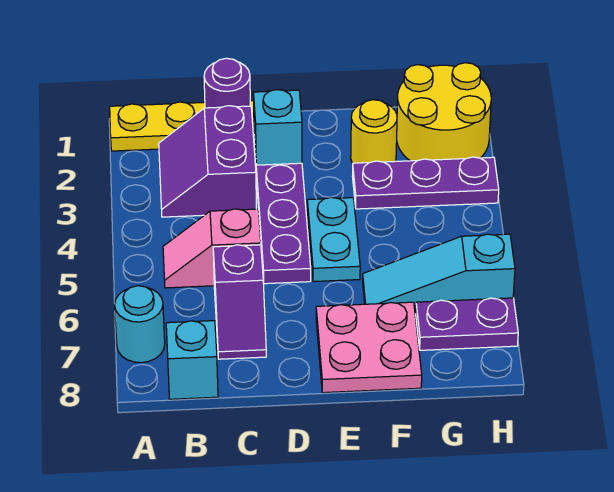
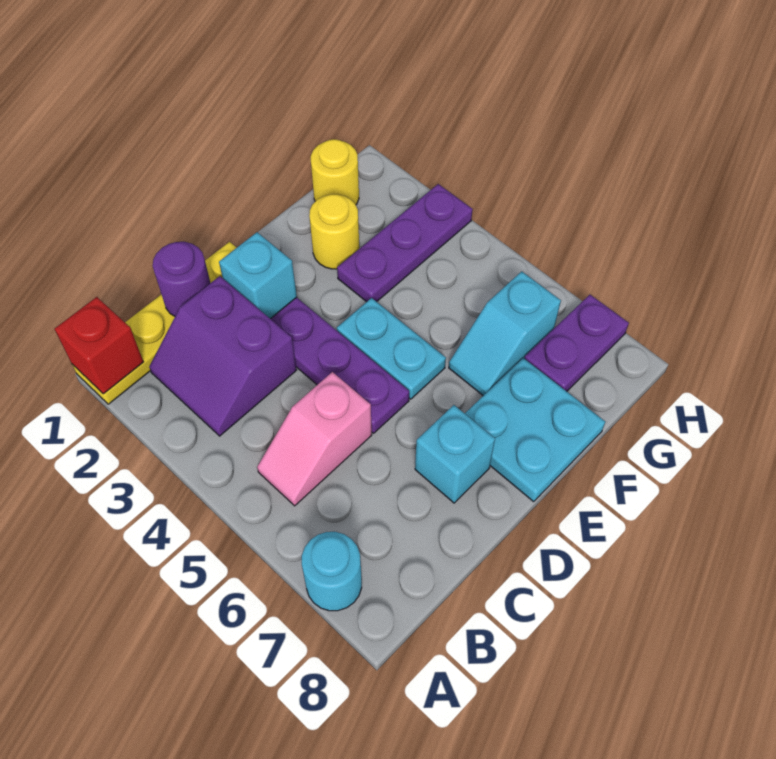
none -> red brick A1 level 2
cyan brick B8 level 1 -> cyan brick D7 level 1
purple slope C6:C7 level 1 top 6 -> none
pink plate E7:F8 level 1 -> cyan plate E7:F8 level 1
cyan slope F6:H6 level 1 top H -> cyan slope F6:G6 level 1 top G
yellow round brick G1:H2 level 1 -> yellow round brick G1 level 1

